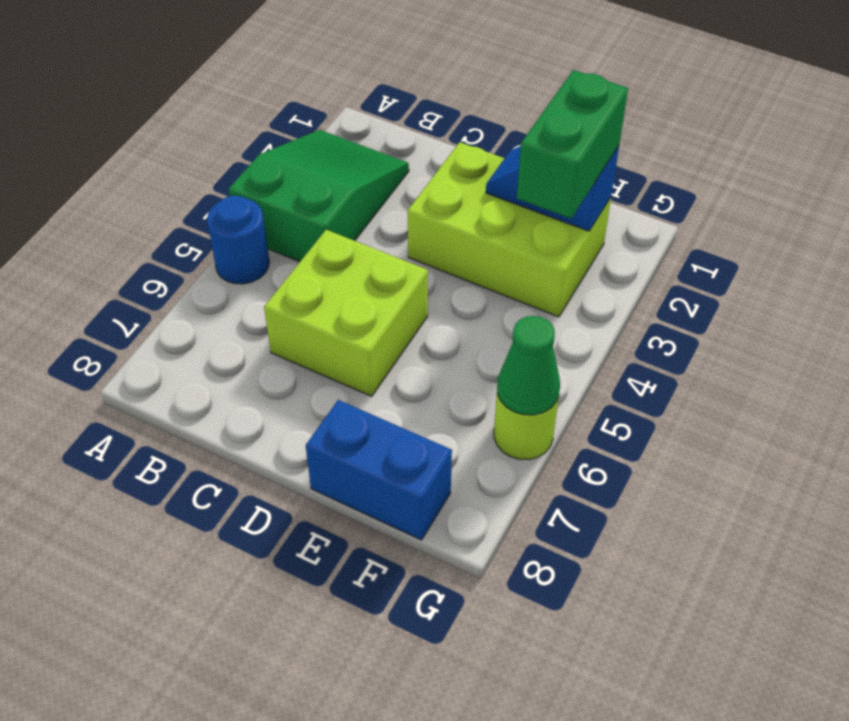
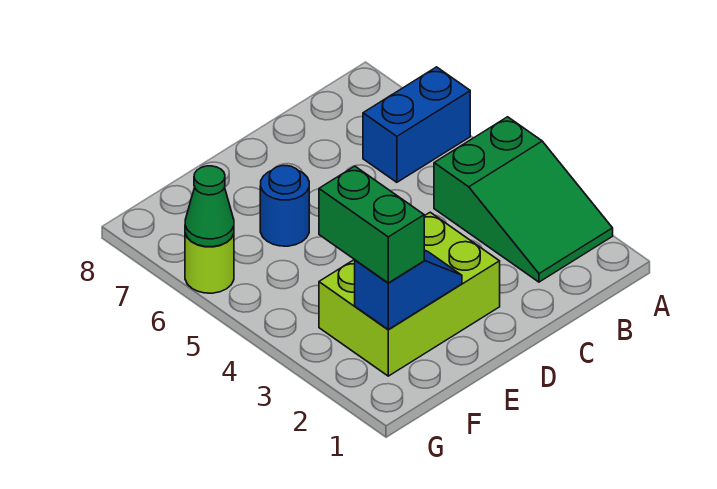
blue round brick A5 level 1 -> blue round brick E6 level 1
lime brick C5:D6 level 1 -> none
blue brick E8:F8 level 1 -> blue brick A6:B6 level 1

